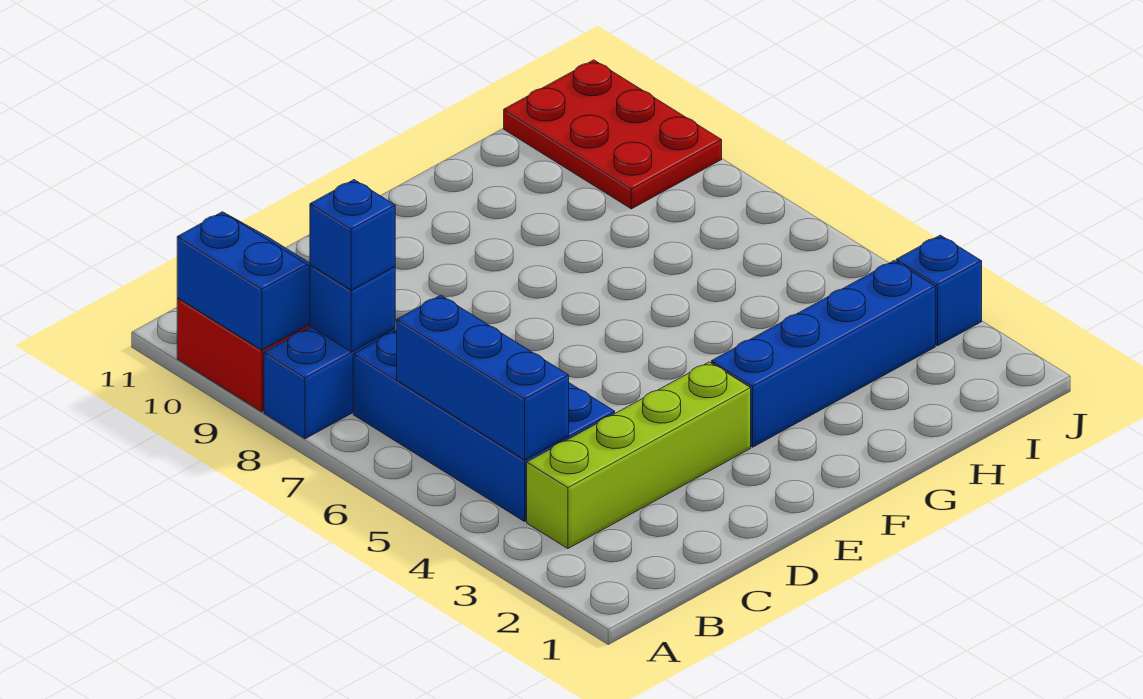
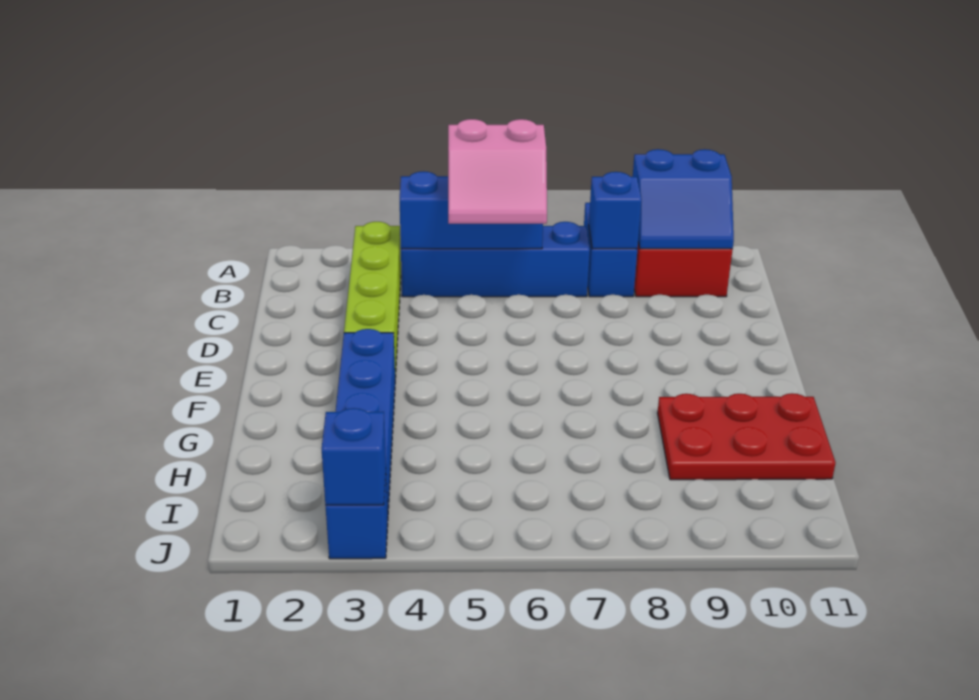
blue brick B4:C7 level 1 -> blue brick B4:B7 level 1
none -> pink slope B5:C6 level 3 top B
blue brick B8 level 3 -> blue brick J3 level 2
red plate I9:J11 level 1 -> red plate G9:H11 level 1

